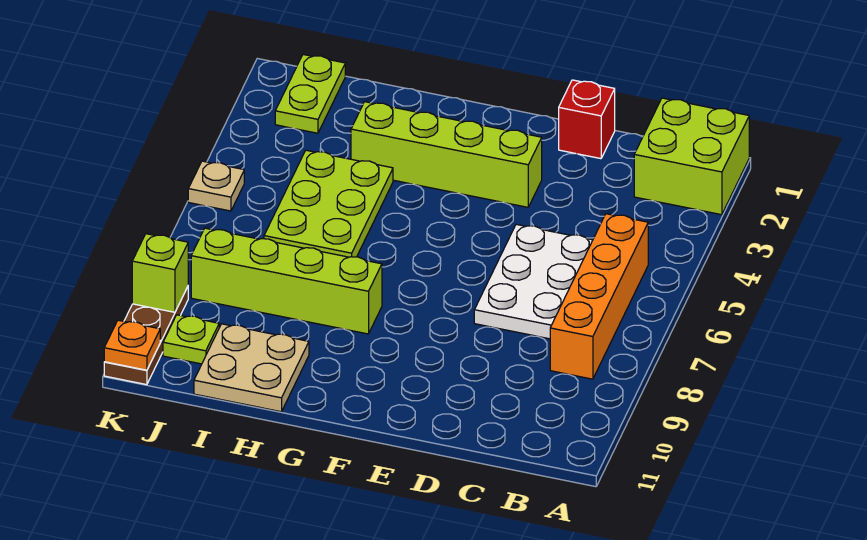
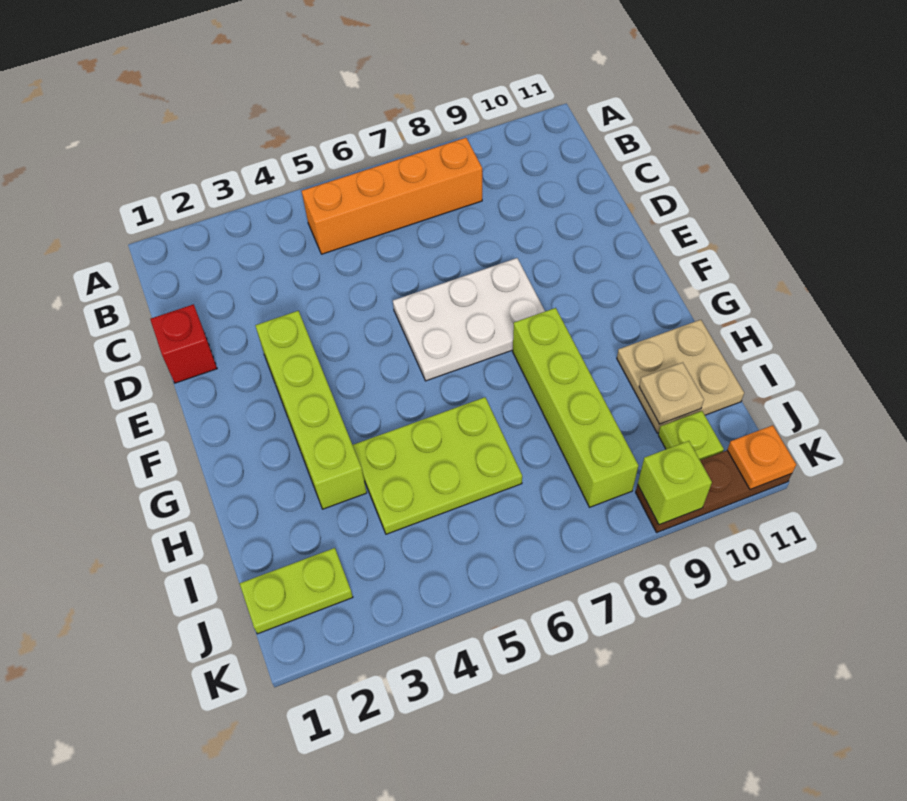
lime brick A1:B2 level 1 -> none
white plate C5:D7 level 1 -> white plate E6:F8 level 1
tan plate K5 level 1 -> tan plate I10 level 2

